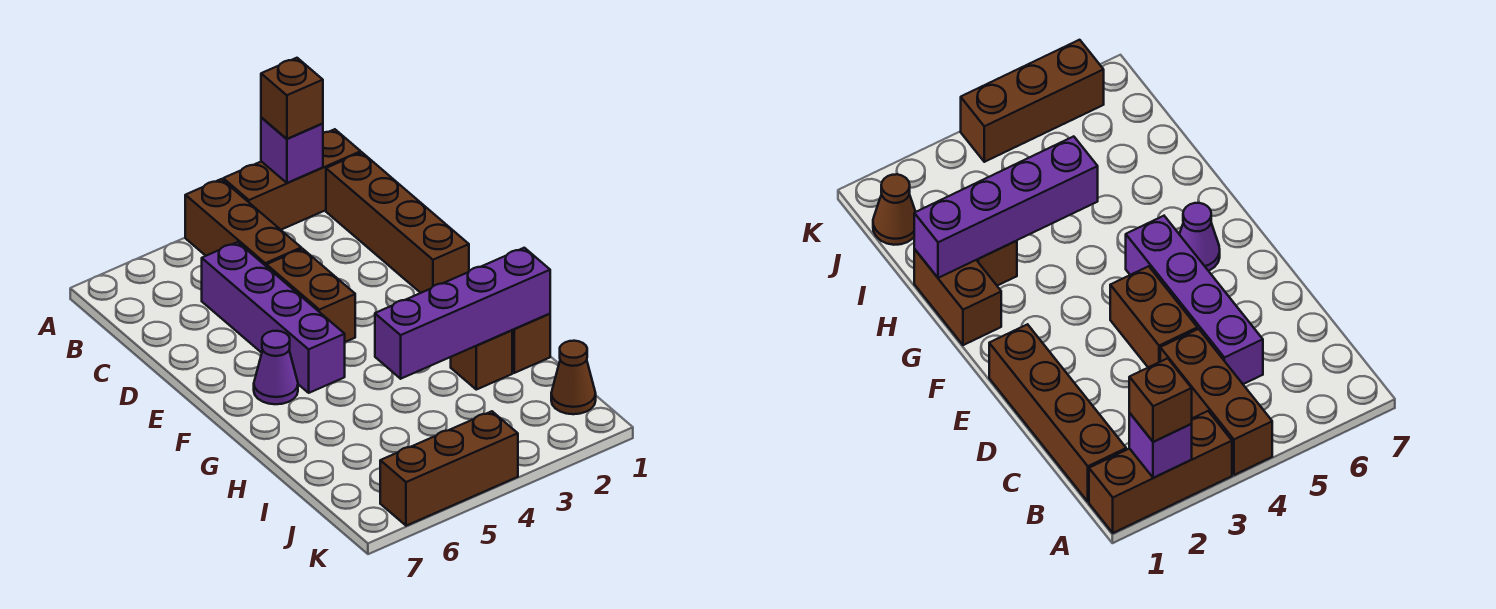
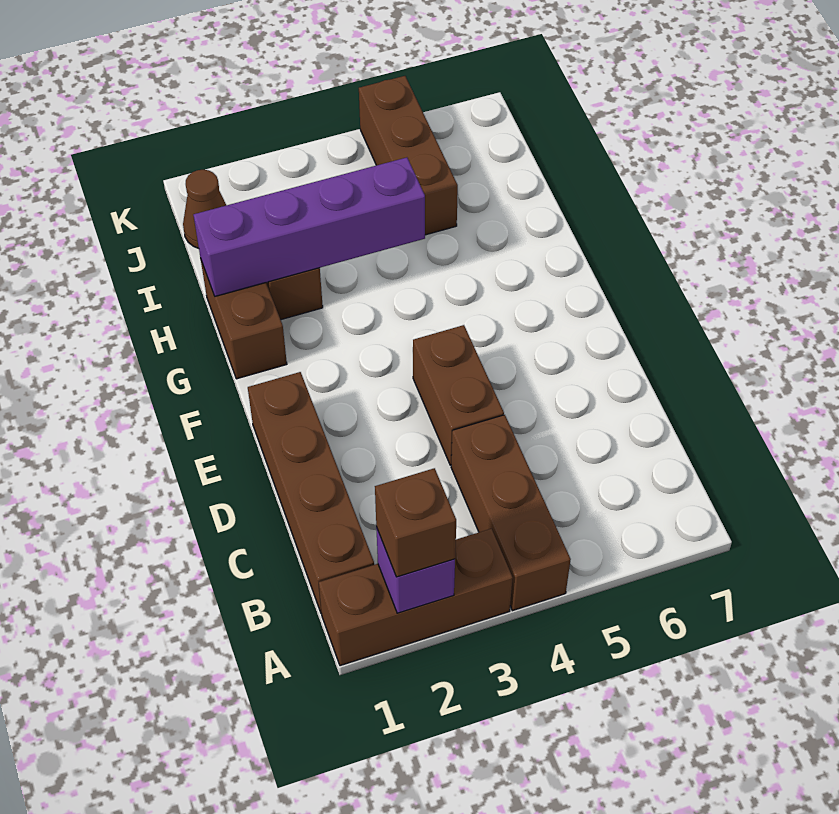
purple brick C5:F5 level 1 -> none
purple cone F6 level 1 -> none
brown brick K4:K6 level 1 -> brown brick I5:K5 level 1

